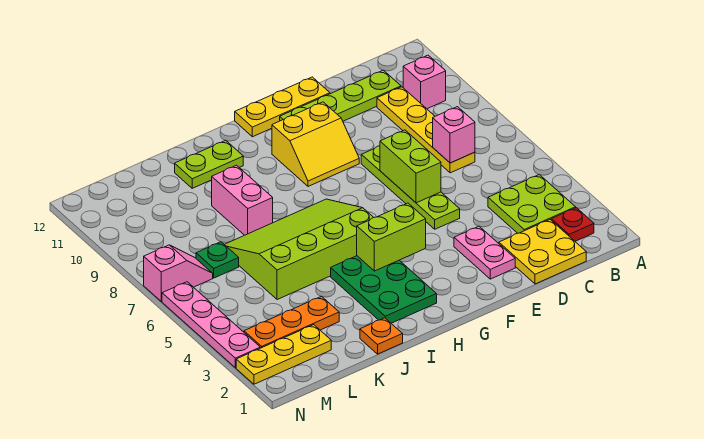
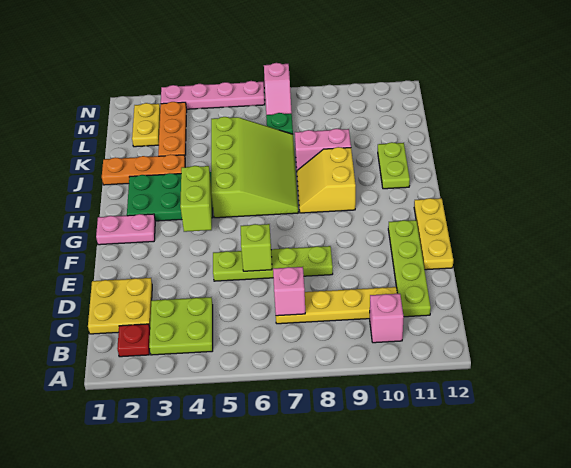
pink plate E2:E3 level 1 -> pink plate G1:G2 level 1
lime brick E6:E7 level 2 -> lime brick E6 level 2
yellow slope F9:G10 level 1 top 10 -> yellow slope H8:I9 level 1 top 9
orange plate J1 level 1 -> orange plate J1:J3 level 1
yellow plate L2:N2 level 1 -> yellow plate L2:M2 level 1

